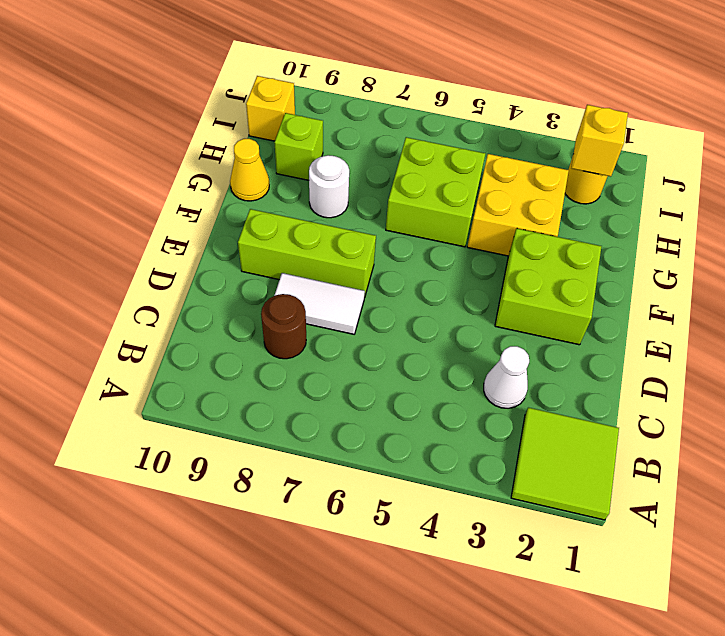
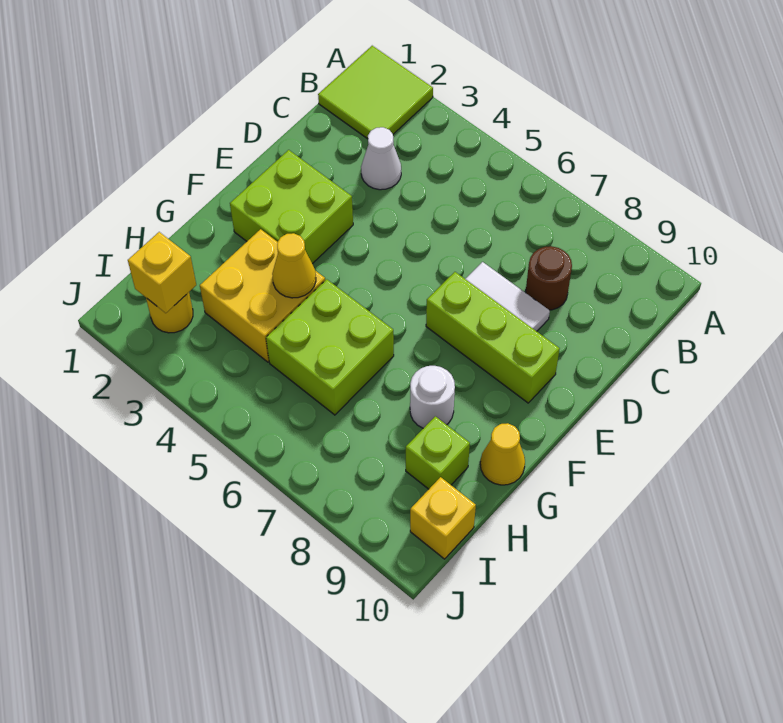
none -> yellow cone G4 level 2

